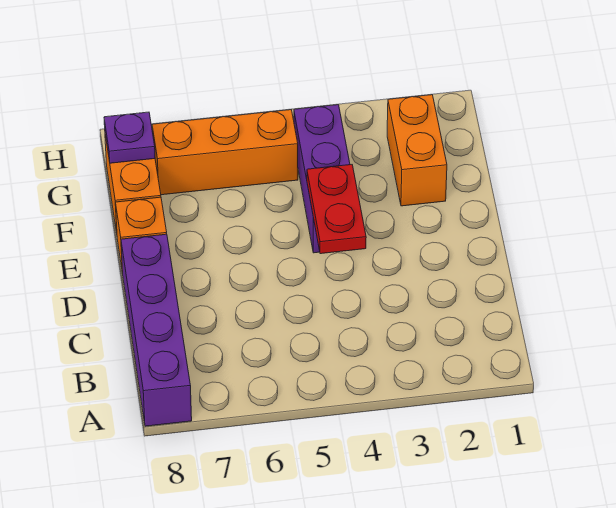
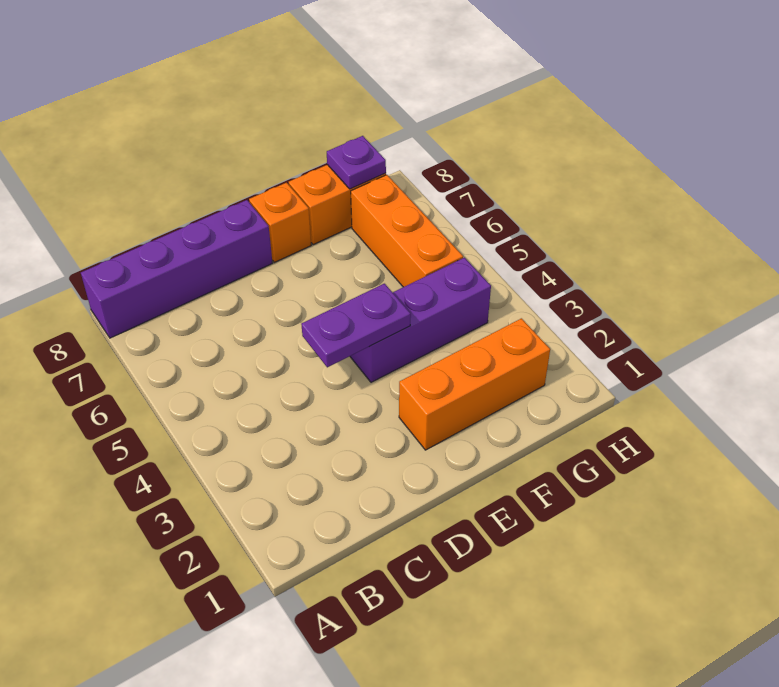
red plate D4:E4 level 2 -> purple plate D4:E4 level 2
orange brick F2:G2 level 1 -> orange brick E2:G2 level 1

